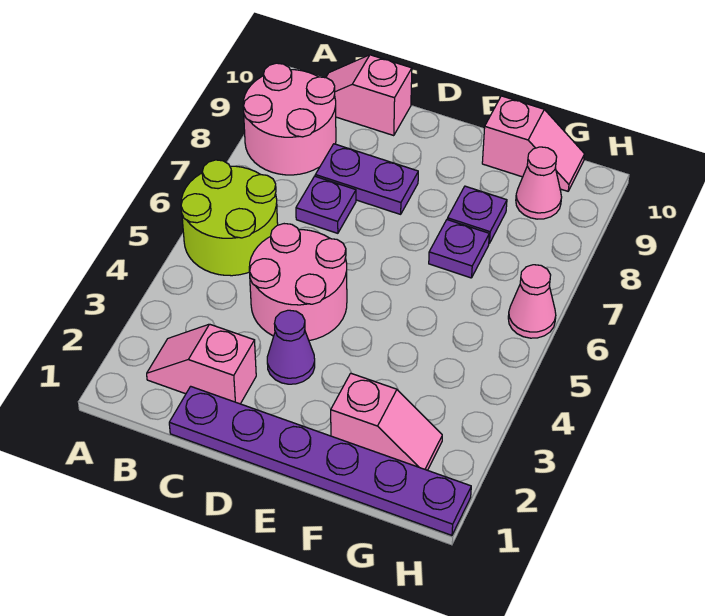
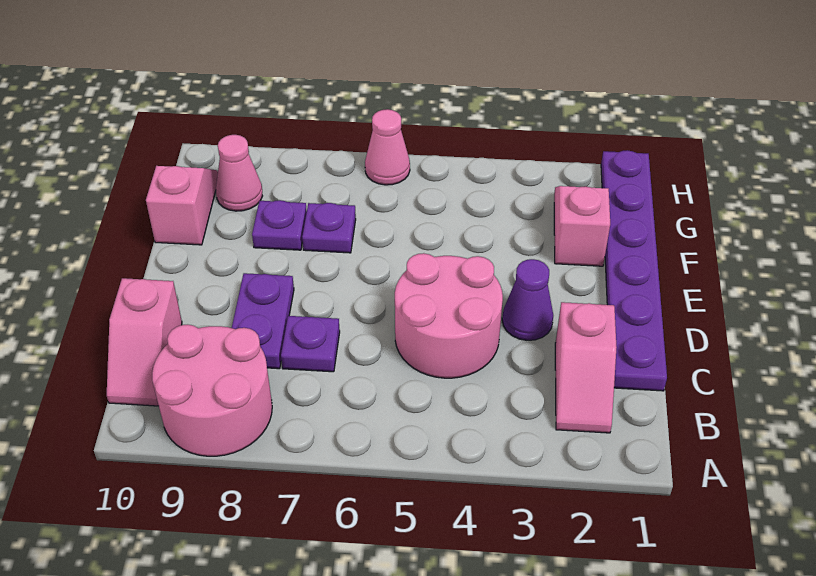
lime round brick A5:B6 level 1 -> none

